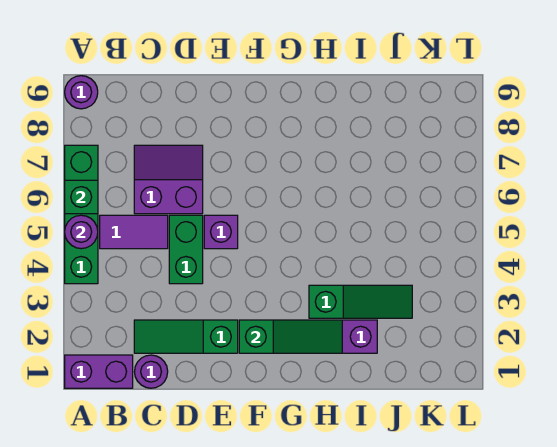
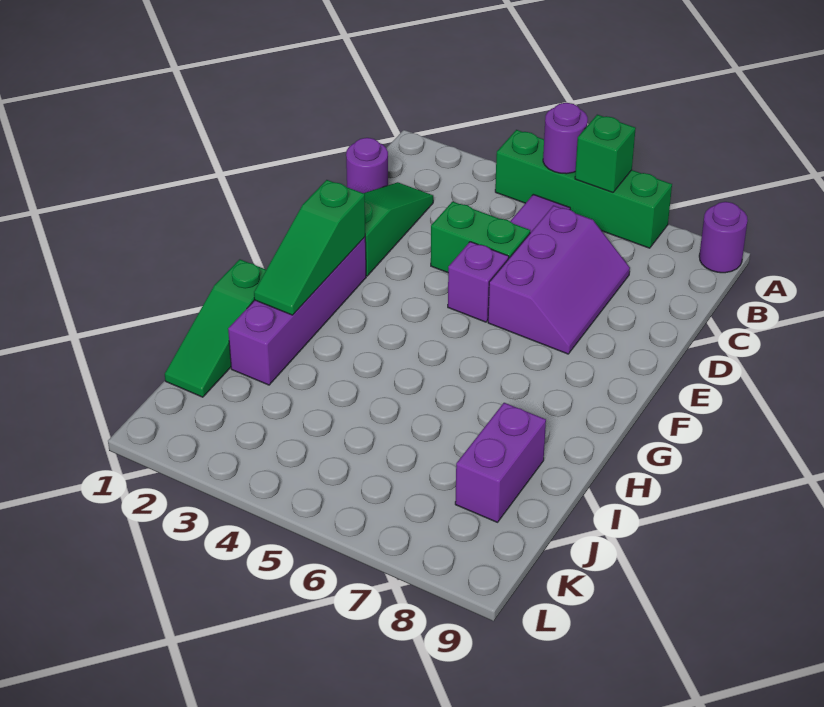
purple brick A1:B1 level 1 -> purple brick I8:J8 level 1
purple slope C6:D7 level 1 top 6 -> purple slope C6:E7 level 1 top 6
green slope H3:J3 level 1 top H -> green slope H1:J1 level 1 top H

